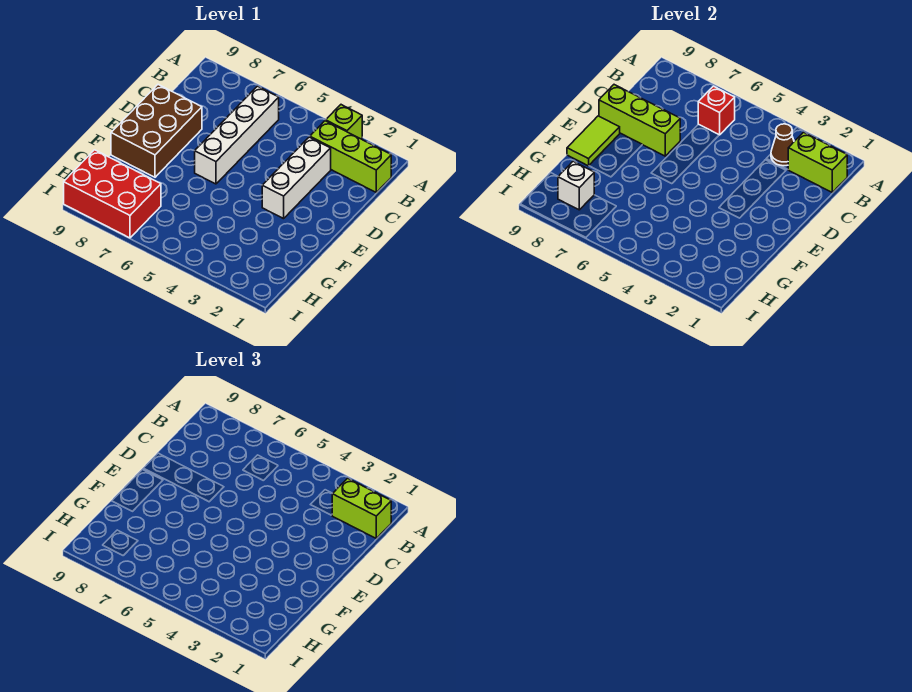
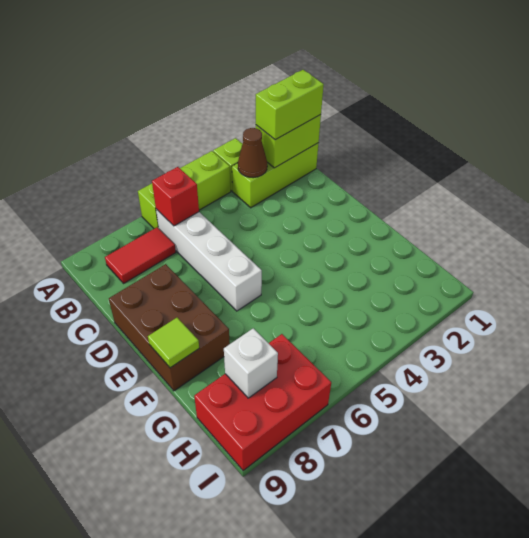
none -> red tile B7:B8 level 1
white brick C3:E3 level 1 -> none
lime brick D7:D9 level 2 -> lime brick A4:A6 level 1
lime tile E9:F9 level 2 -> lime tile F9 level 2

